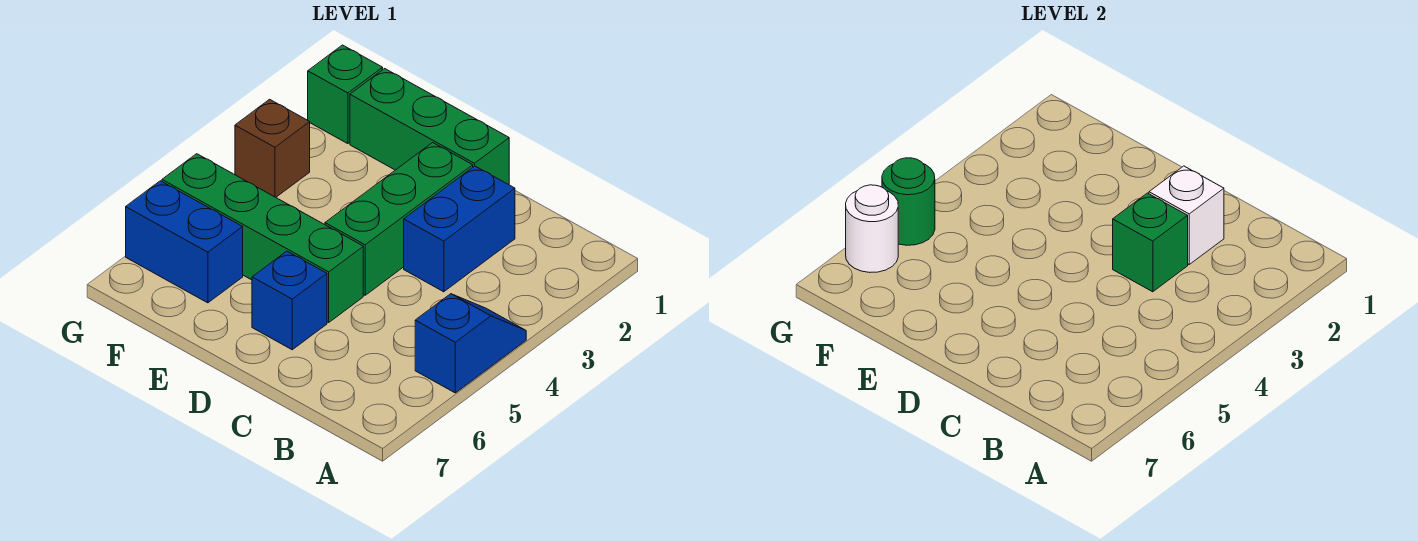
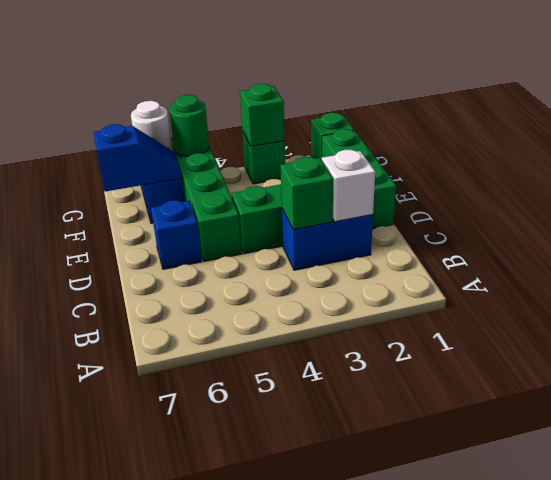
blue slope A4:A5 level 1 top 5 -> blue slope F6:F7 level 2 top 7
brown brick G3 level 1 -> green brick G3 level 1
none -> green brick G3 level 2

